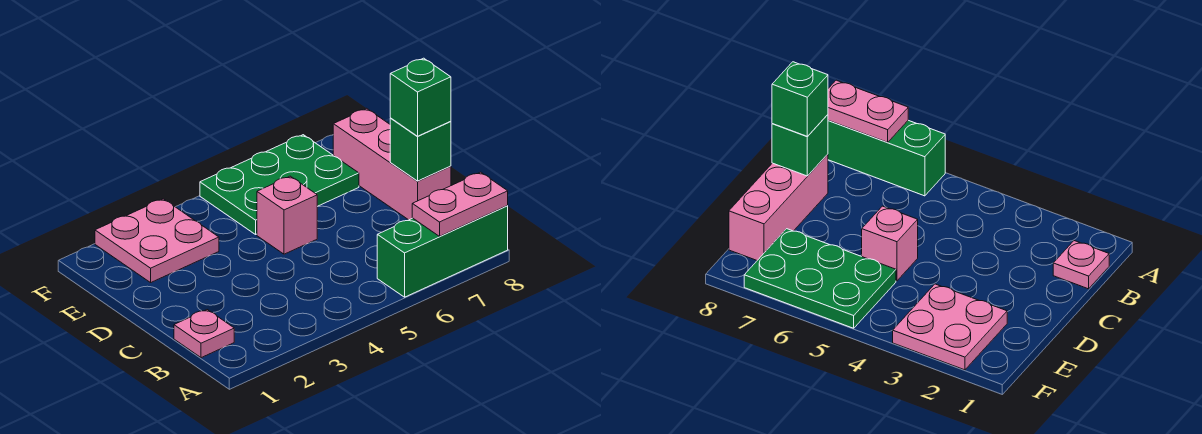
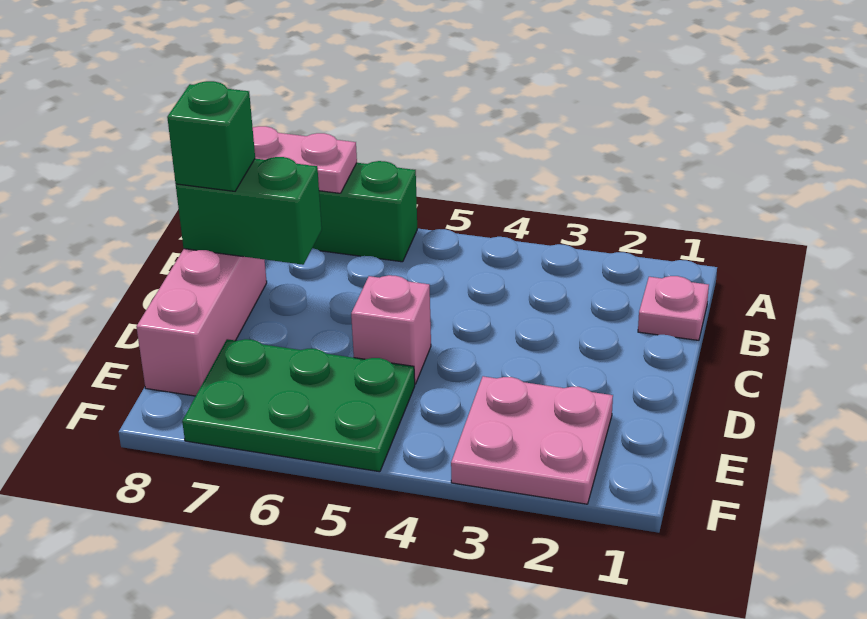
green brick C8 level 2 -> green brick C7:C8 level 2

